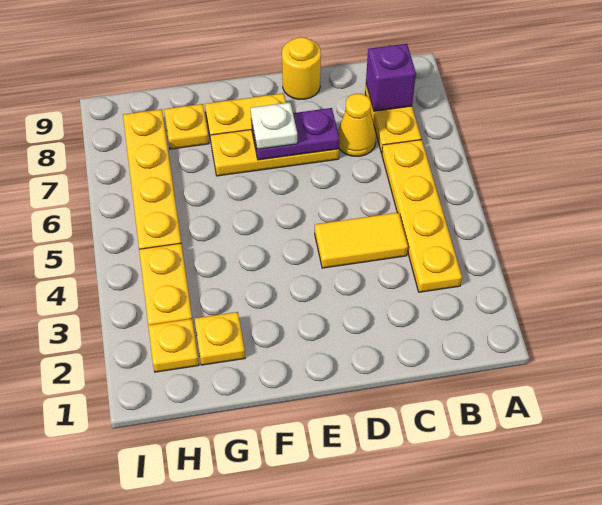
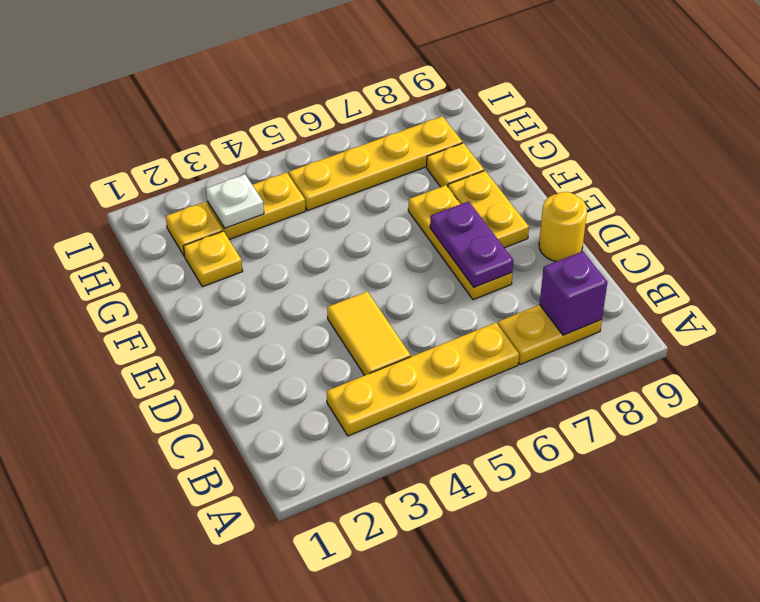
yellow cone C7 level 1 -> none
white plate E7 level 3 -> white plate H3 level 2

